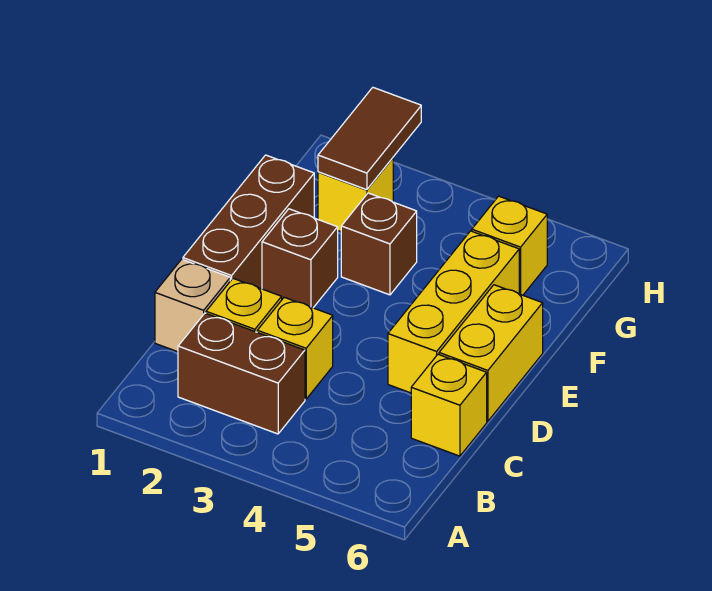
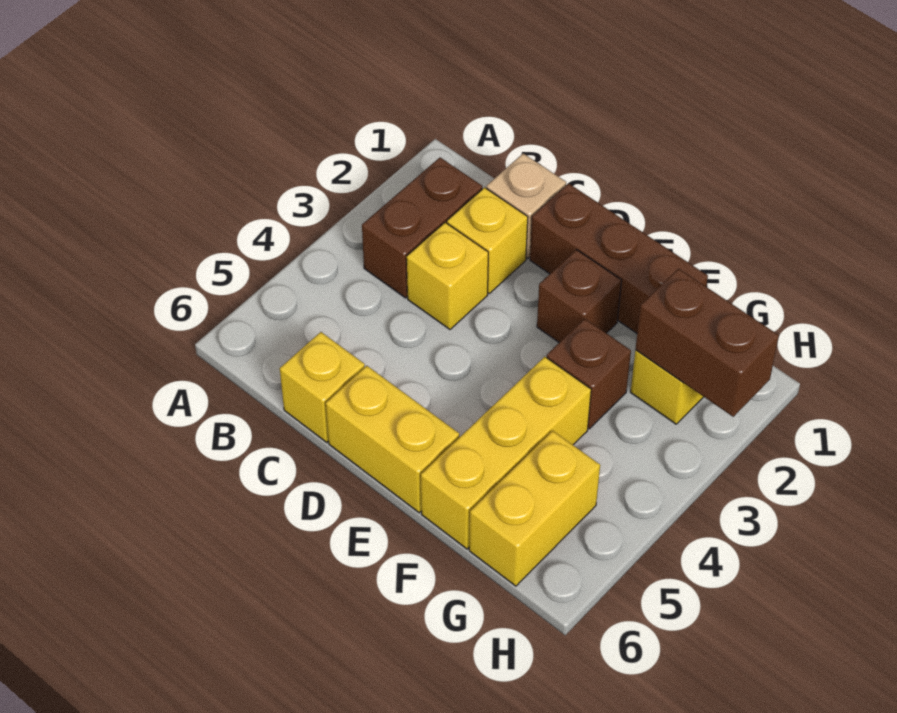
yellow brick D5:F5 level 1 -> yellow brick F4:F6 level 1
brown tile G2:H2 level 2 -> brown brick G2:H2 level 2
yellow brick G5 level 1 -> yellow brick G5:G6 level 1

